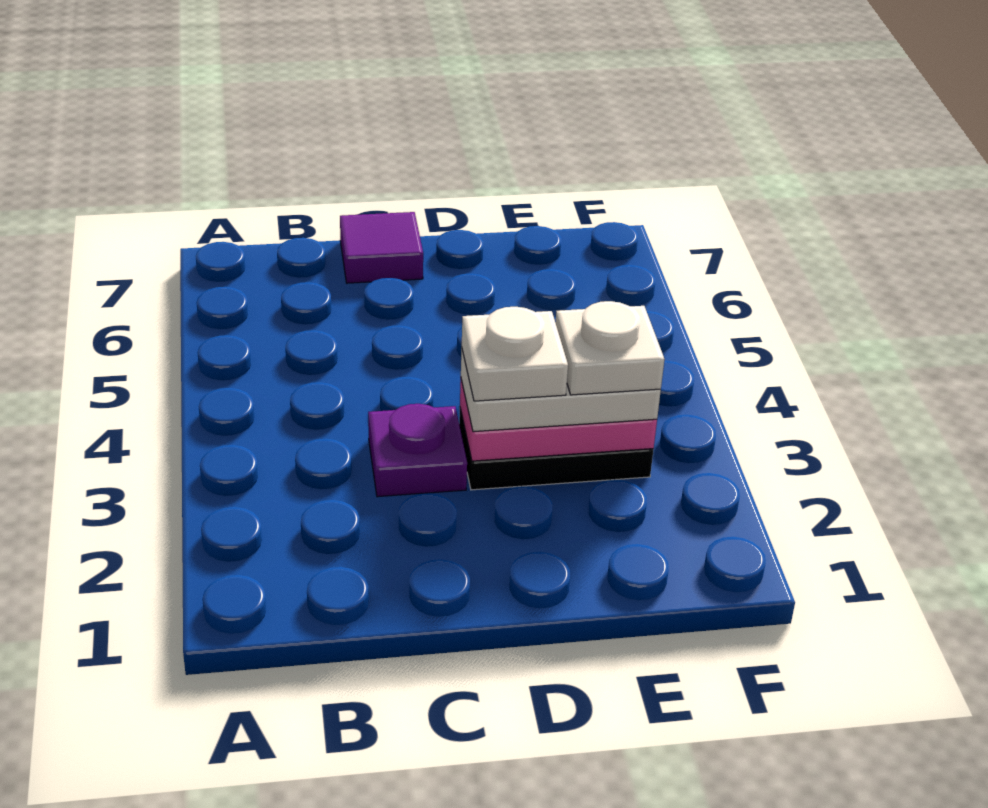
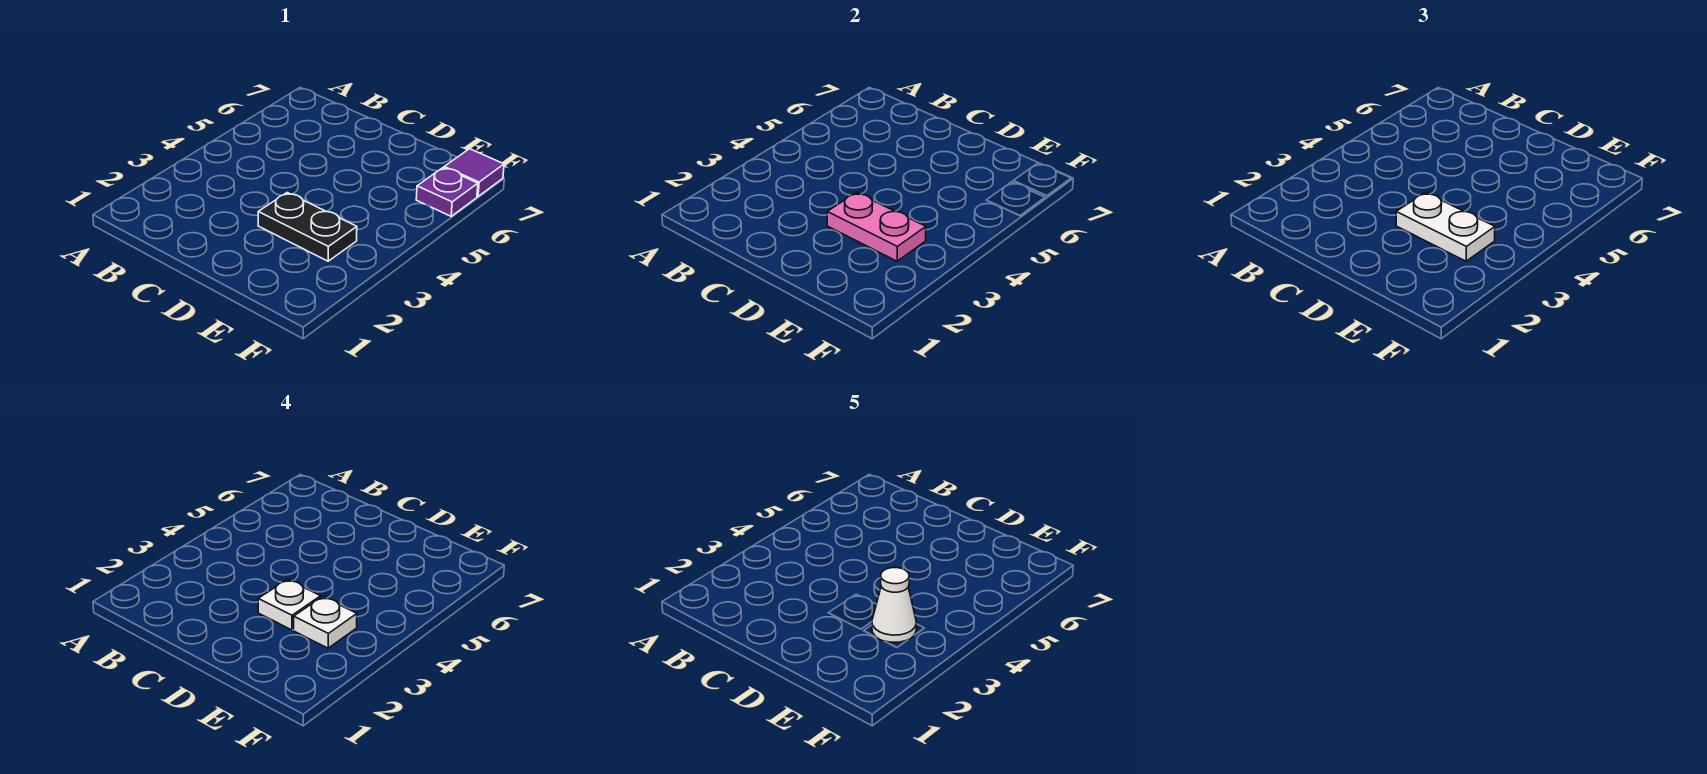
purple plate C3 level 1 -> purple plate F6 level 1
purple tile C7 level 1 -> purple tile F7 level 1
none -> white cone E3 level 5

